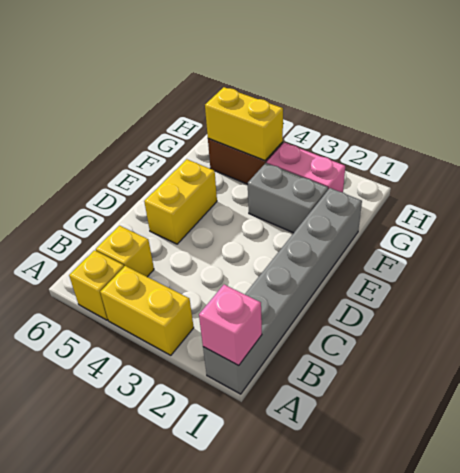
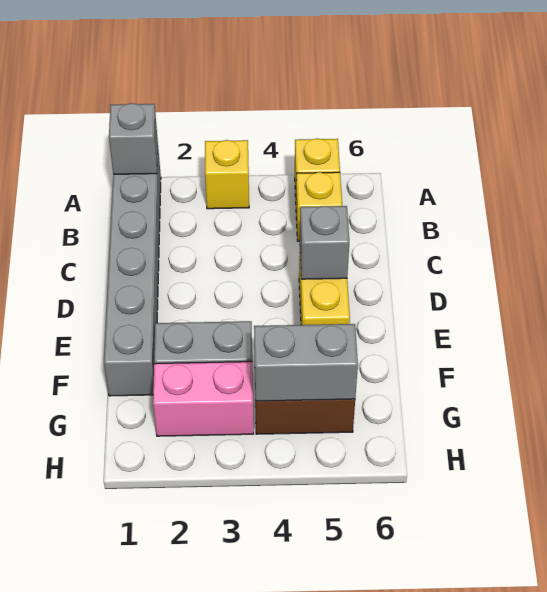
pink brick A1 level 2 -> grey brick A1 level 2
yellow brick A3:A4 level 1 -> yellow brick A3 level 1
none -> grey brick D5 level 2
yellow brick G4:G5 level 2 -> grey brick G4:G5 level 2

